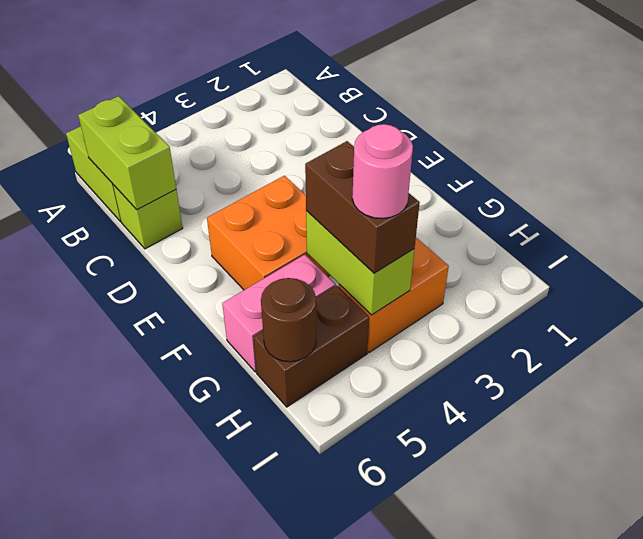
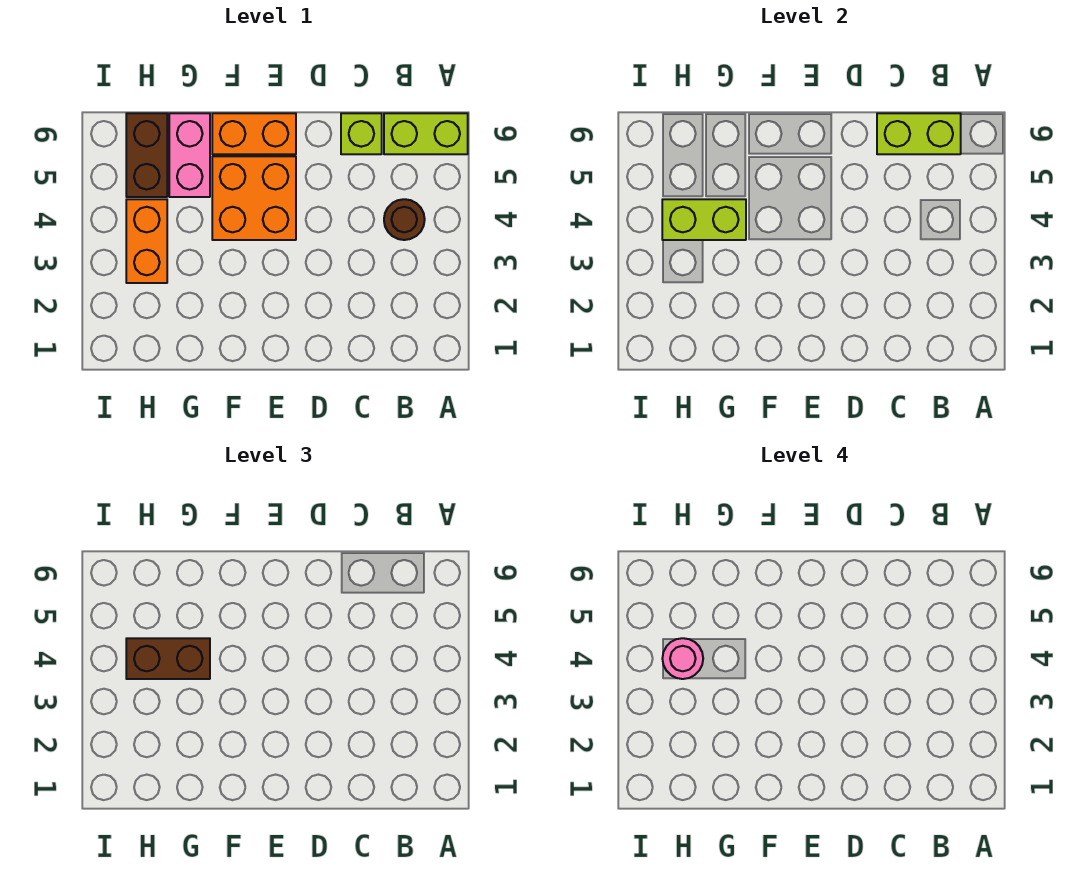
none -> orange brick E6:F6 level 1
brown round brick H6 level 2 -> brown round brick B4 level 1

